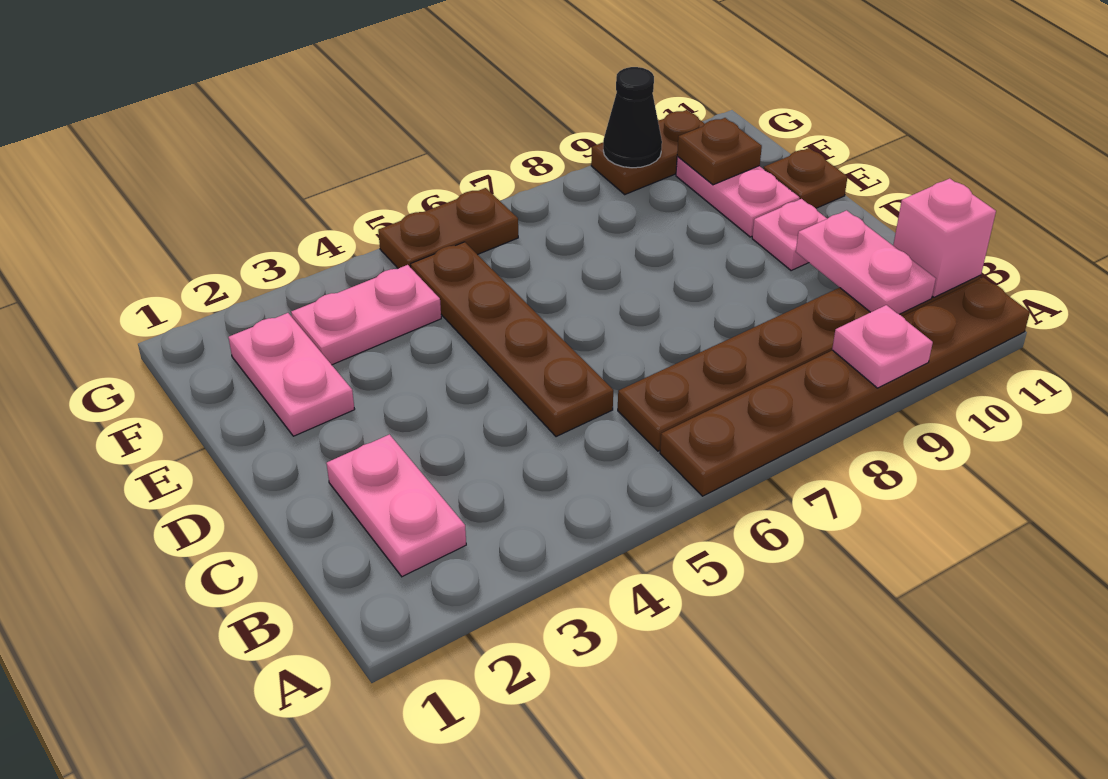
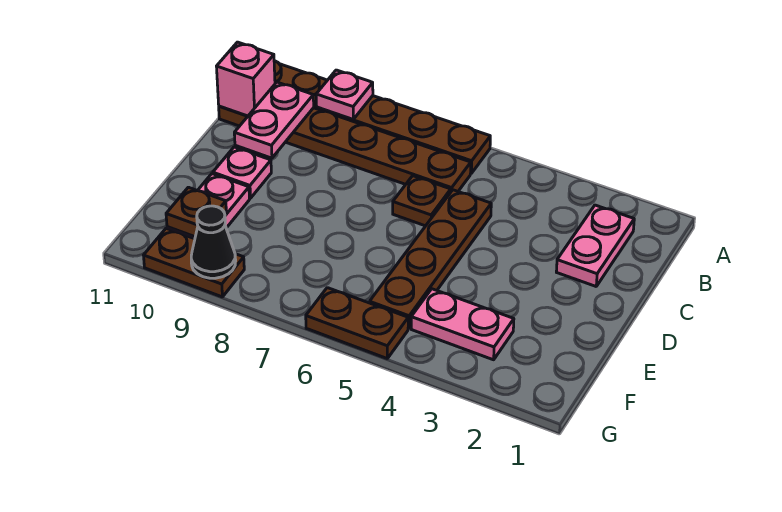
pink plate E2:F2 level 1 -> none
brown plate E11 level 1 -> brown plate C6 level 1

